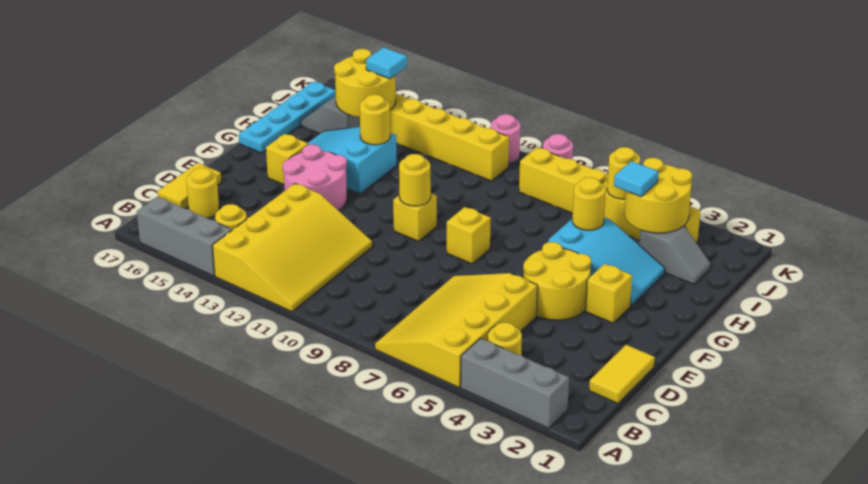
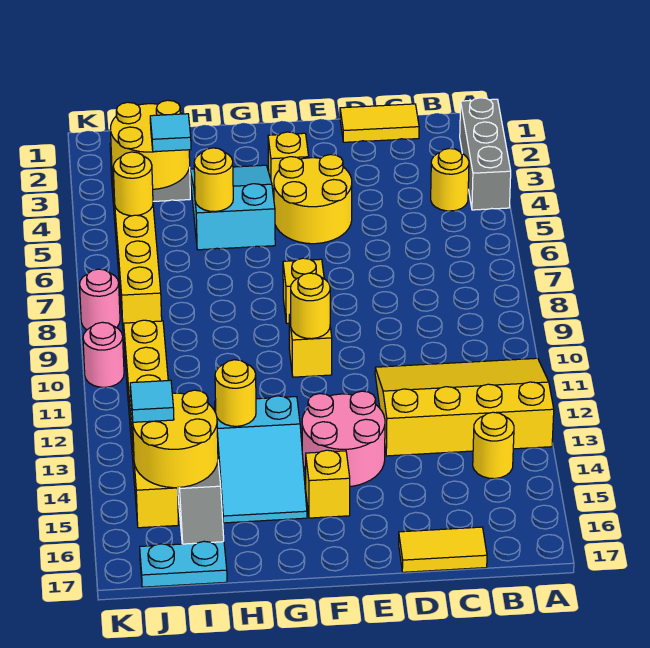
yellow slope A5:D7 level 1 top 5 -> none
grey brick A14:A16 level 1 -> none
yellow round brick C16 level 1 -> none
cyan plate G17:J17 level 1 -> cyan plate I17:J17 level 1

